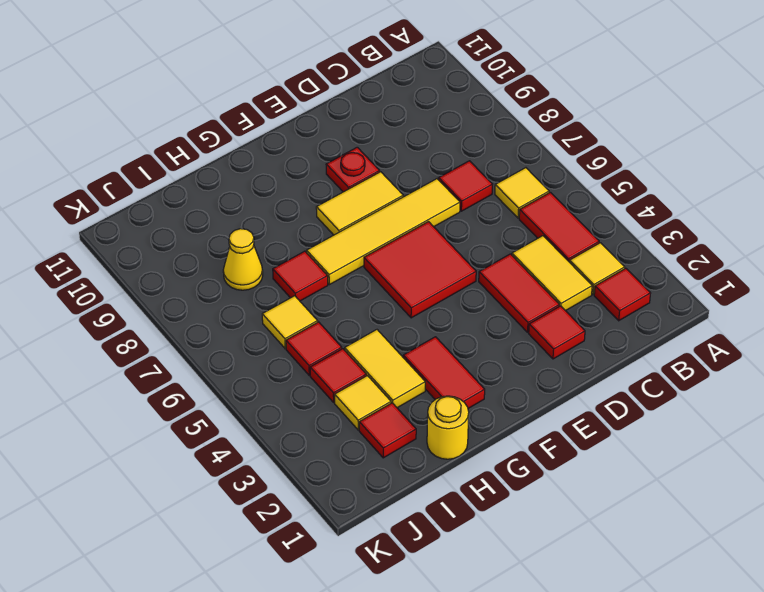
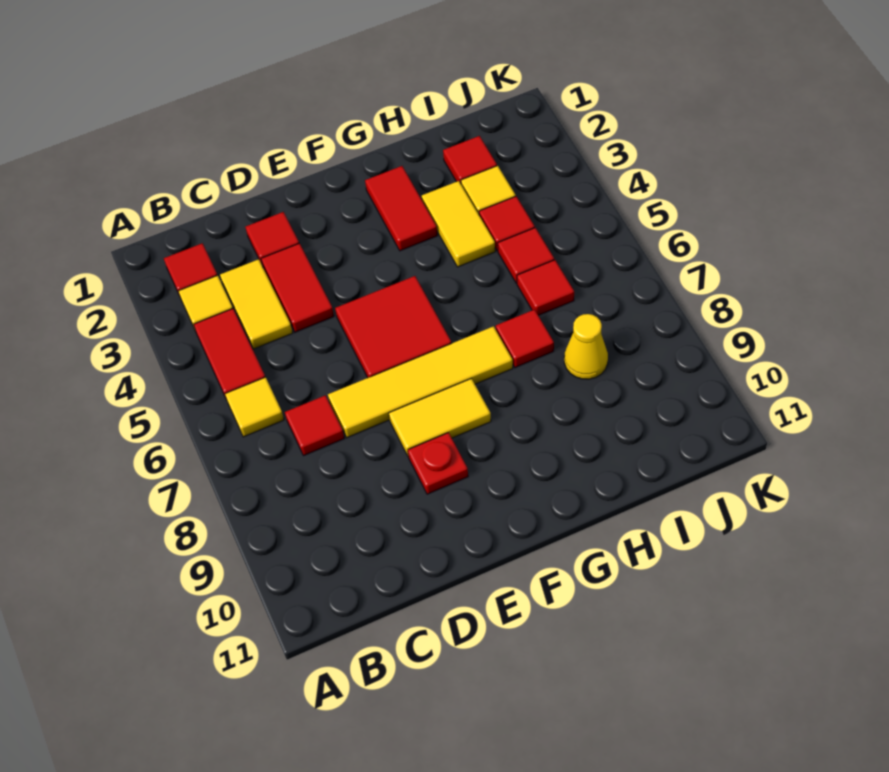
yellow round brick H1 level 1 -> none
yellow tile I6 level 1 -> red tile I6 level 1

